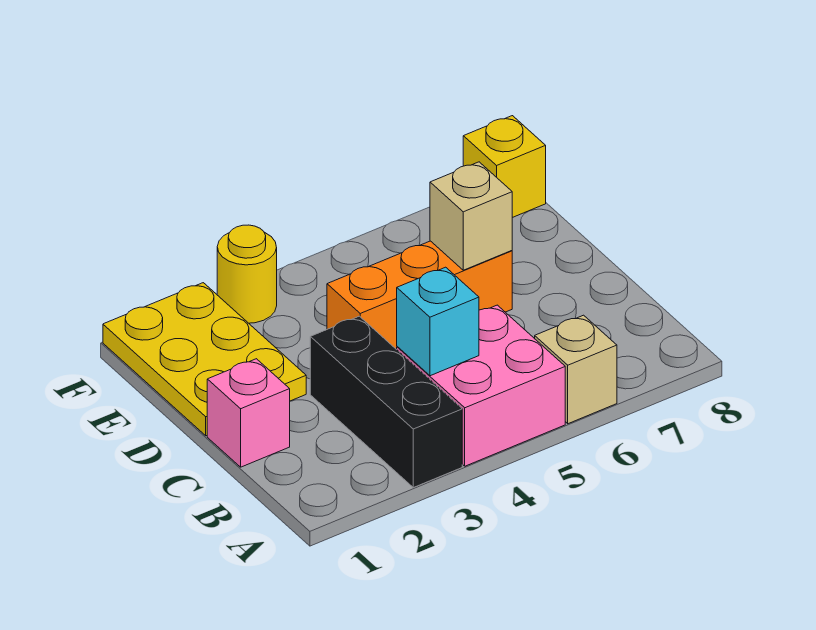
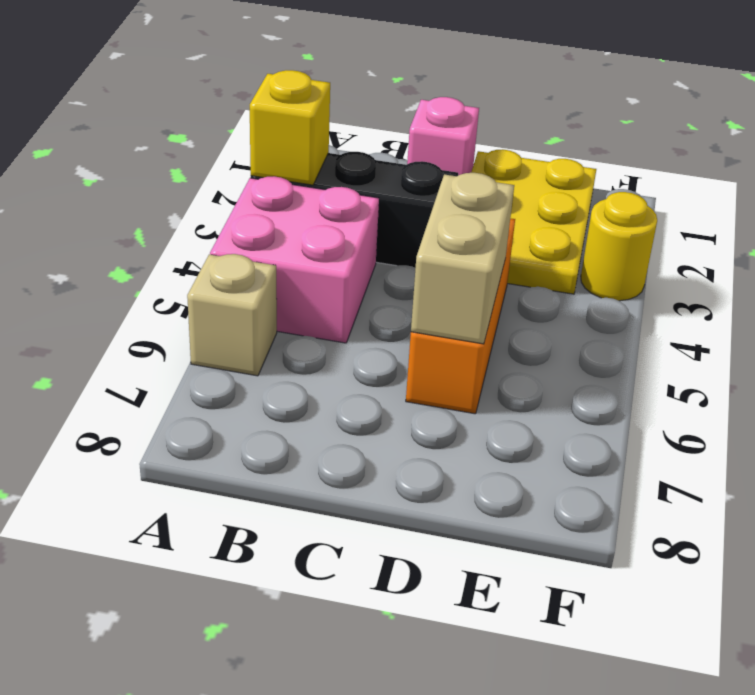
cyan brick B4 level 2 -> none
yellow plate D1:F2 level 1 -> yellow plate D1:E3 level 1
tan brick D6 level 2 -> tan brick D5:D6 level 2
yellow brick F8 level 1 -> yellow brick A3 level 2

